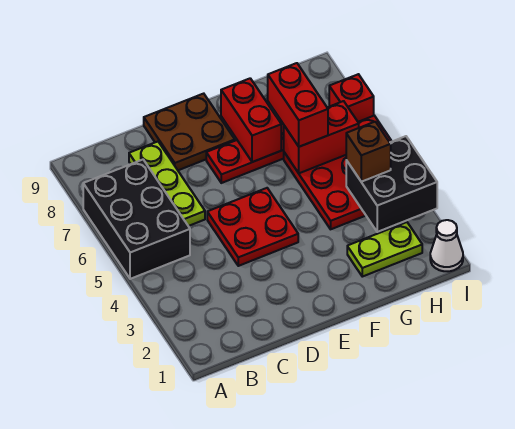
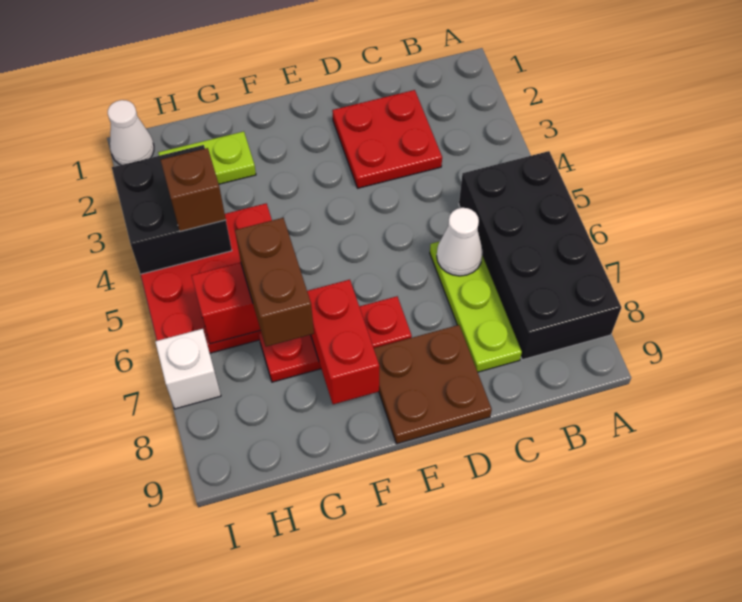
black brick A5:B7 level 1 -> black brick A5:B8 level 1
none -> white cone C6 level 2
red plate D4:E5 level 1 -> red plate C2:D3 level 1
red brick G6:G7 level 3 -> brown brick G6:G7 level 3
red brick I7 level 1 -> white brick I7 level 1

